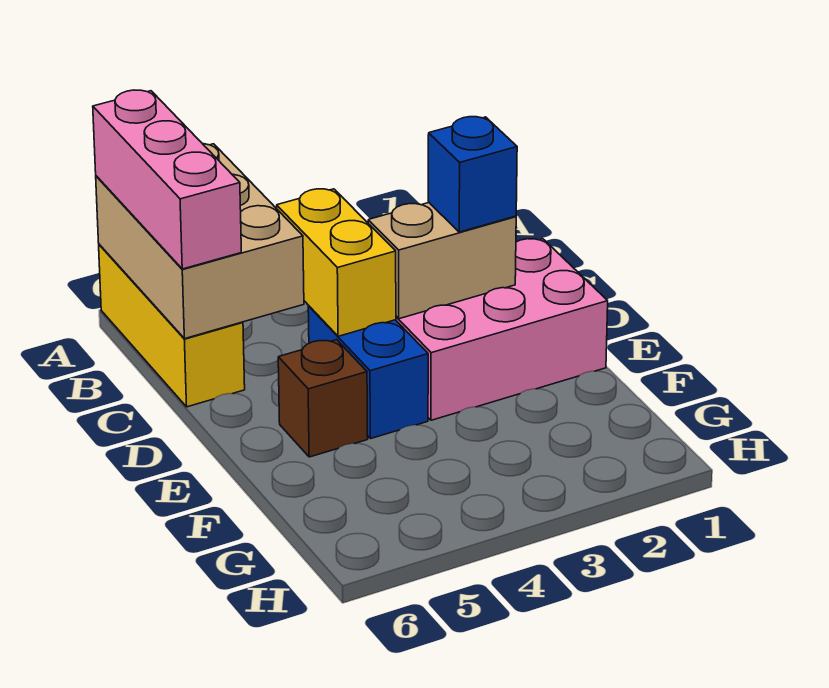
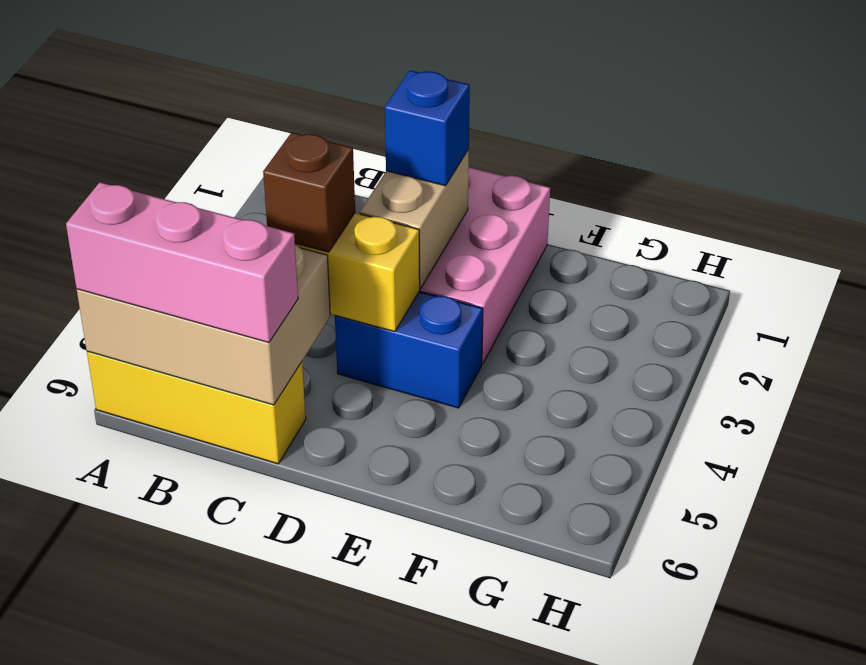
brown brick E5 level 1 -> brown brick C4 level 3

